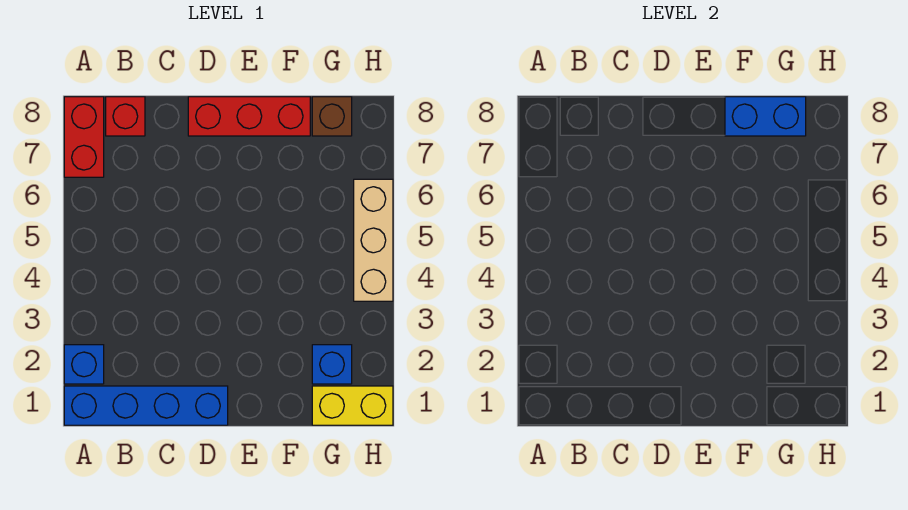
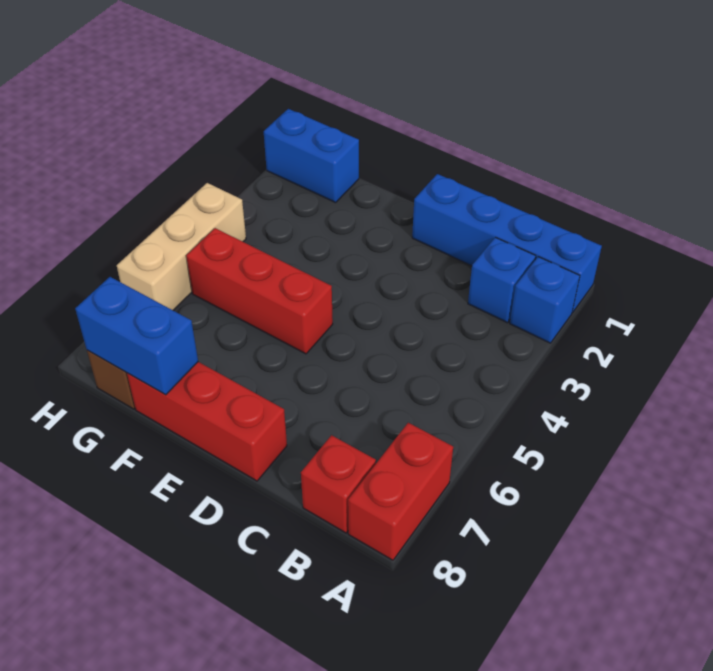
none -> red brick E5:G5 level 1
yellow brick G1:H1 level 1 -> blue brick G1:H1 level 1
blue brick G2 level 1 -> blue brick B2 level 1

